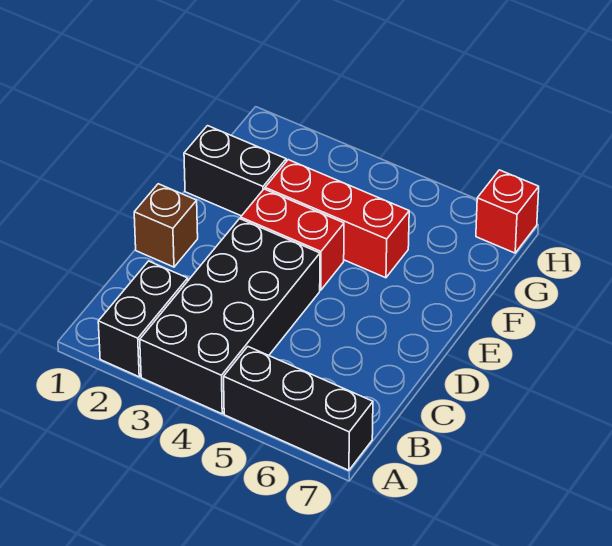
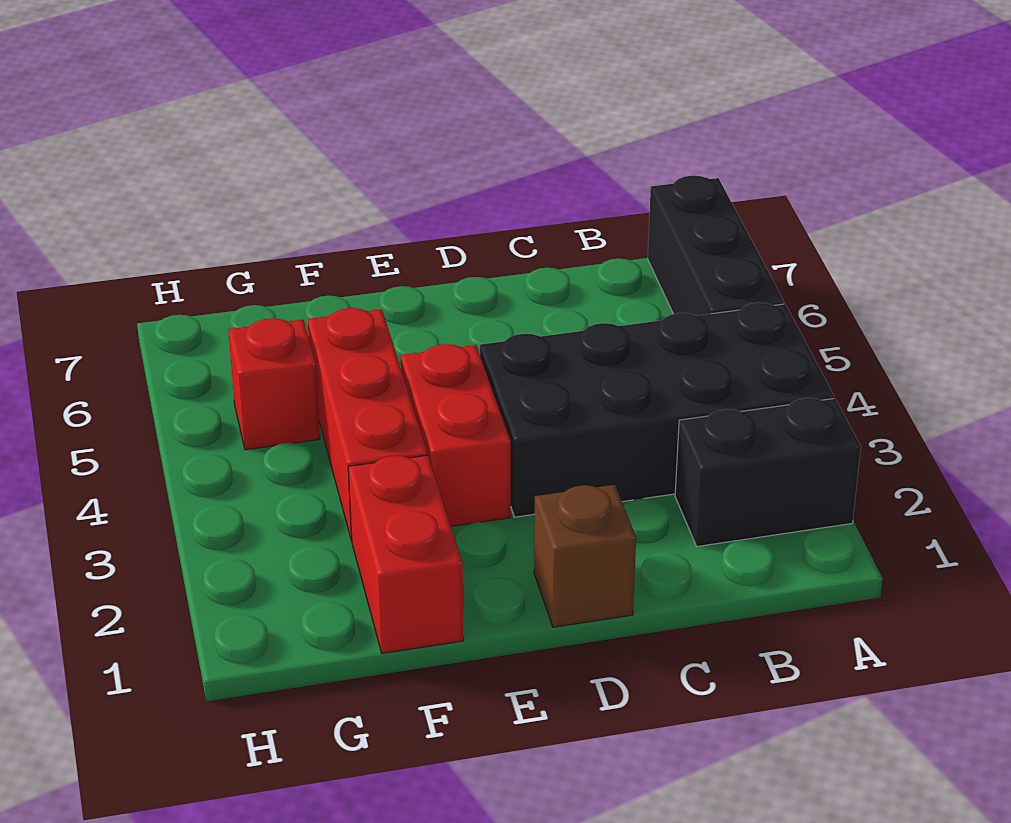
black brick F1:F2 level 1 -> red brick F1:F2 level 1
red brick H7 level 1 -> red brick G5 level 1

